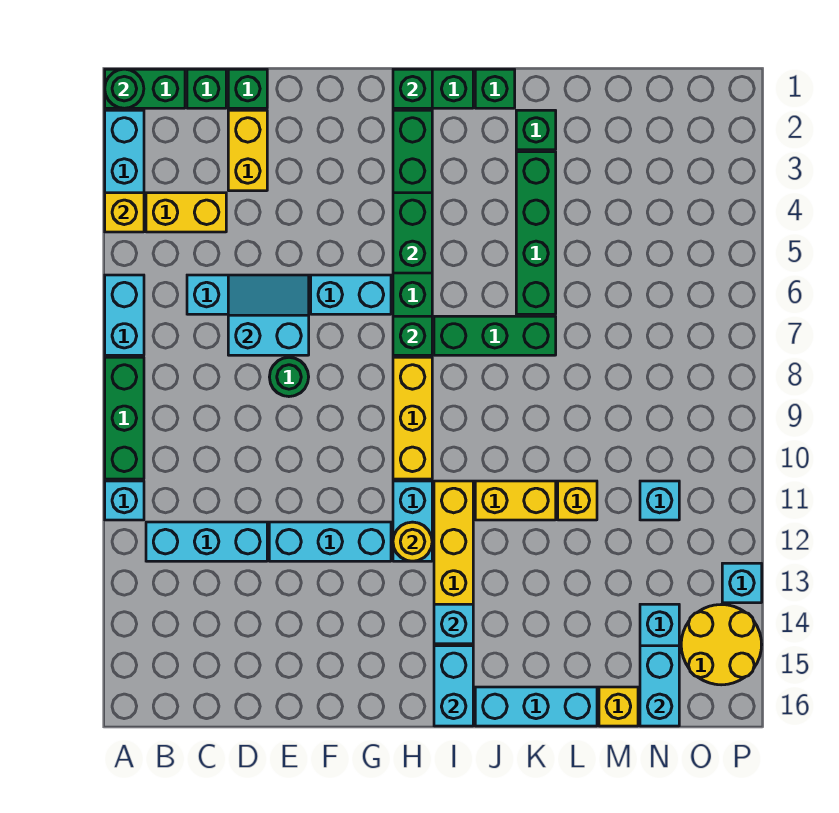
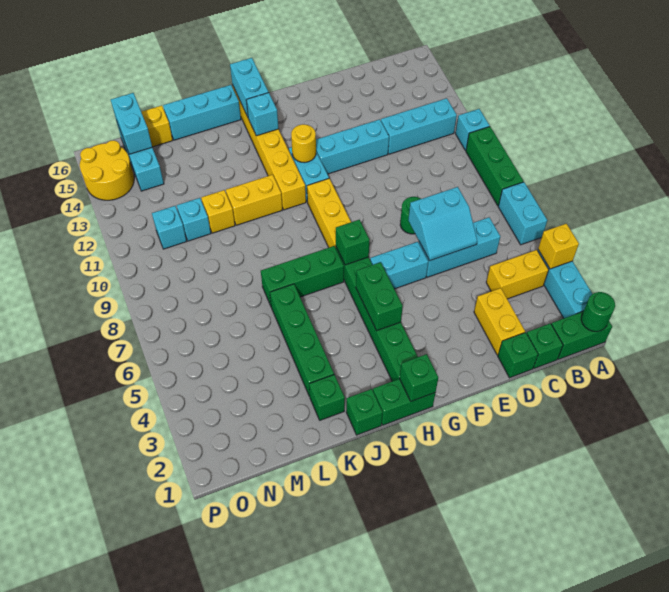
cyan brick P13 level 1 -> cyan brick M11 level 1

